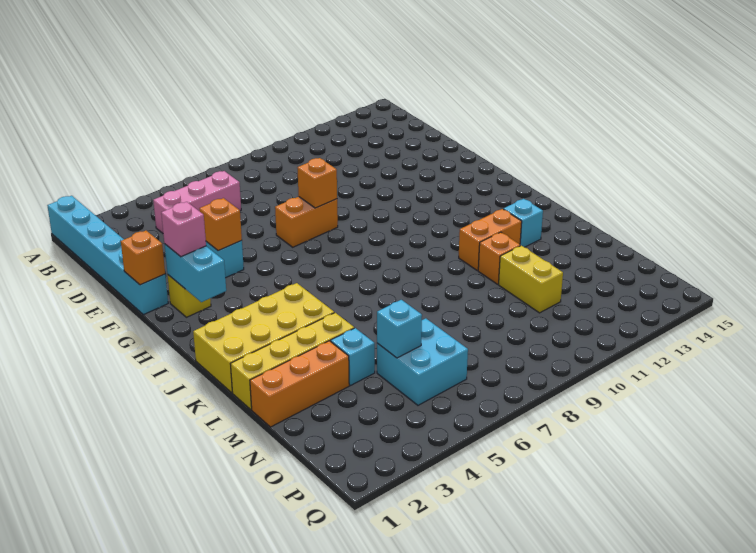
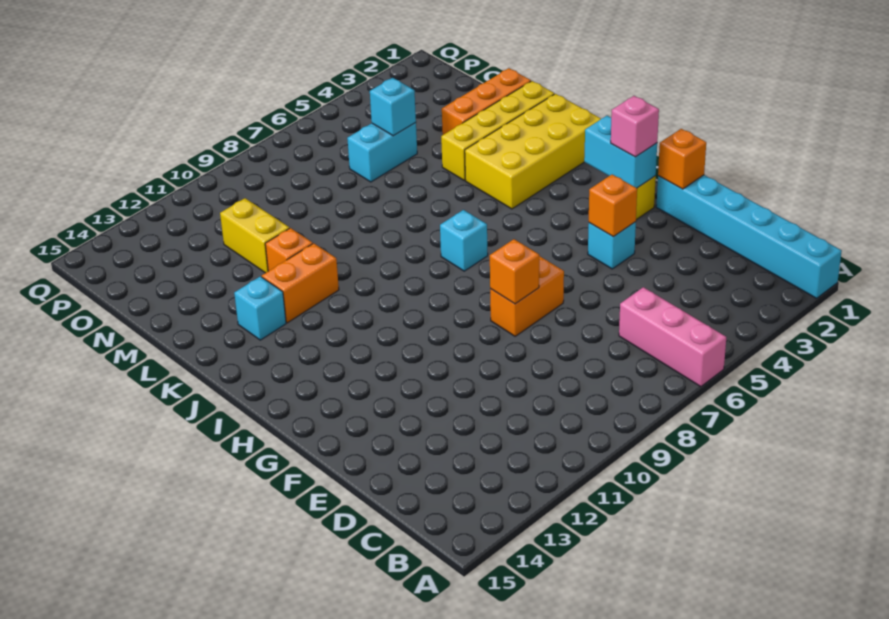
pink brick C4:C6 level 1 -> pink brick A6:C6 level 1
cyan brick M4 level 1 -> cyan brick I7 level 1
cyan brick N5:O6 level 1 -> cyan brick N5:N6 level 1

